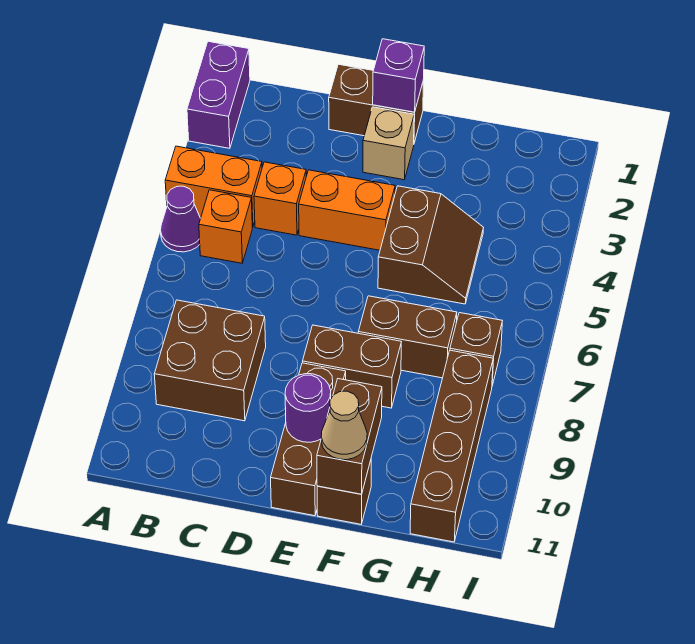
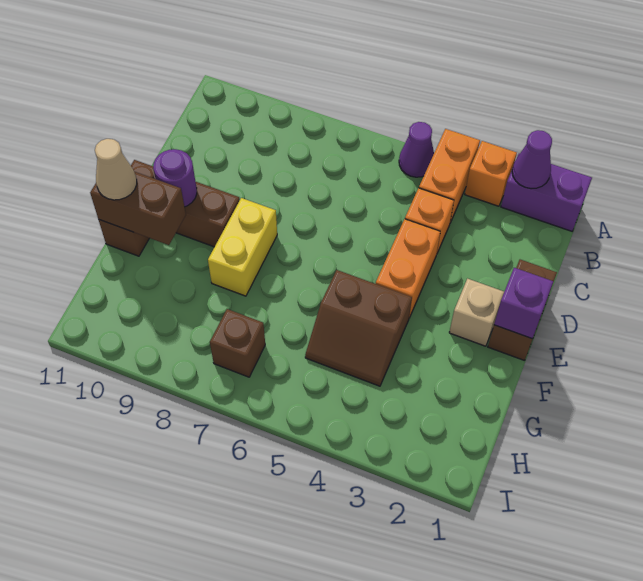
none -> purple cone A2 level 2
orange brick B5 level 1 -> orange brick A3 level 1
brown brick B8:C9 level 1 -> none
brown brick E8:F8 level 1 -> yellow brick E8:F8 level 1
brown brick F7:G7 level 1 -> none
brown brick H8:H11 level 1 -> none

